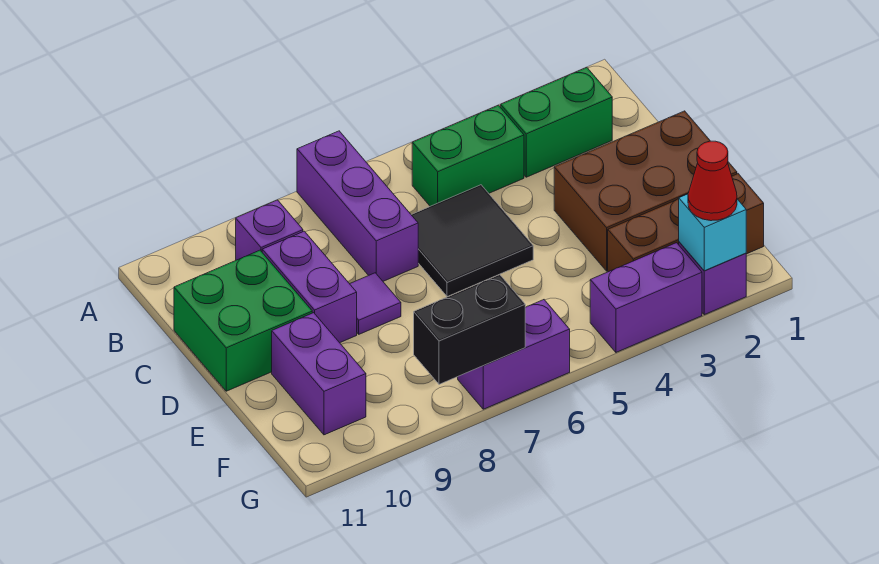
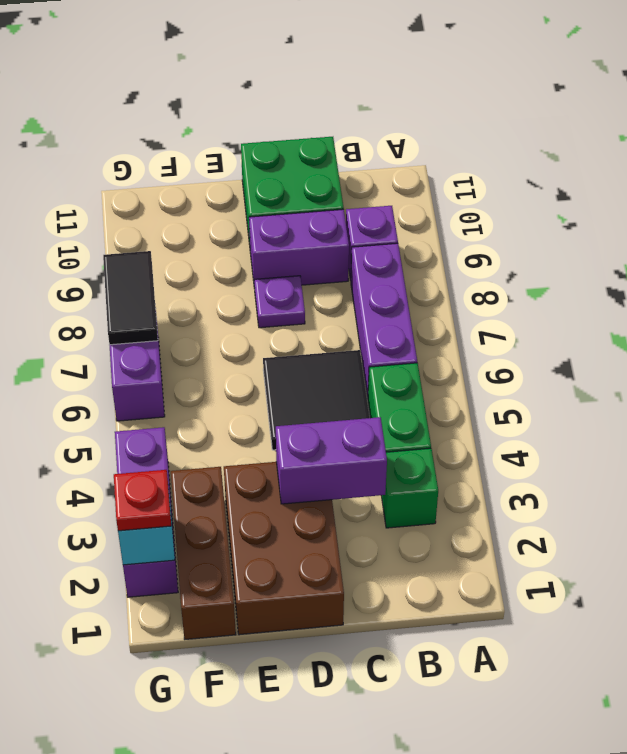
purple brick A7:C7 level 1 -> purple brick B6:B8 level 1
green brick B2:B3 level 1 -> green brick B3 level 1
purple tile D8 level 1 -> purple plate D8 level 1
purple brick E10:F10 level 1 -> purple brick C3:D3 level 2
red cone G2 level 3 -> red plate G2 level 3
black brick G7:G8 level 2 -> black tile G7:G8 level 2

